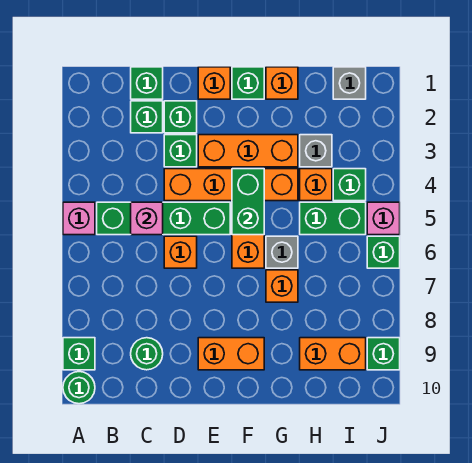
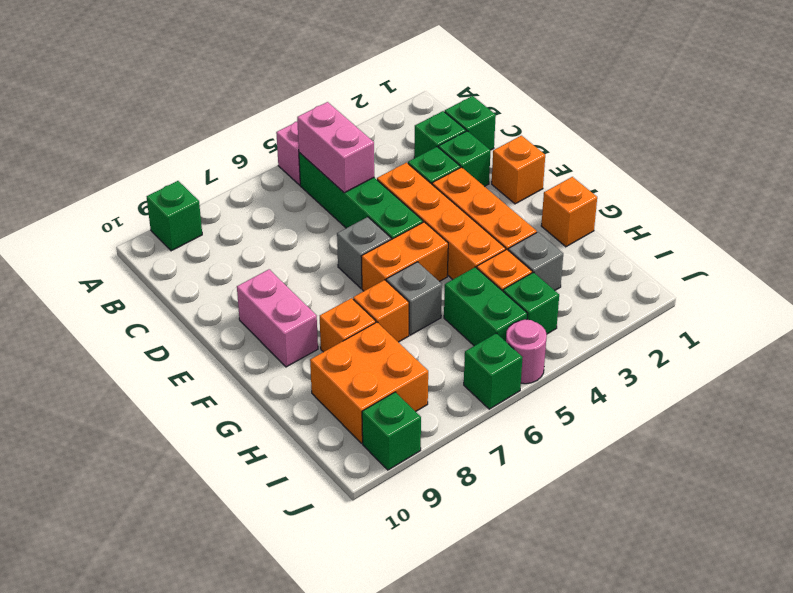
green round brick A10 level 1 -> none
pink brick C5 level 2 -> pink brick B5:C5 level 2
green round brick C9 level 1 -> none
orange brick D6 level 1 -> orange brick G8 level 1
orange brick E9:F9 level 1 -> pink brick E9:F9 level 1
green brick F1 level 1 -> none
green brick F4:F5 level 2 -> none
orange brick H9:I9 level 1 -> orange brick H8:I9 level 1
grey brick I1 level 1 -> grey brick E6 level 1
pink brick J5 level 1 -> pink round brick J5 level 1

